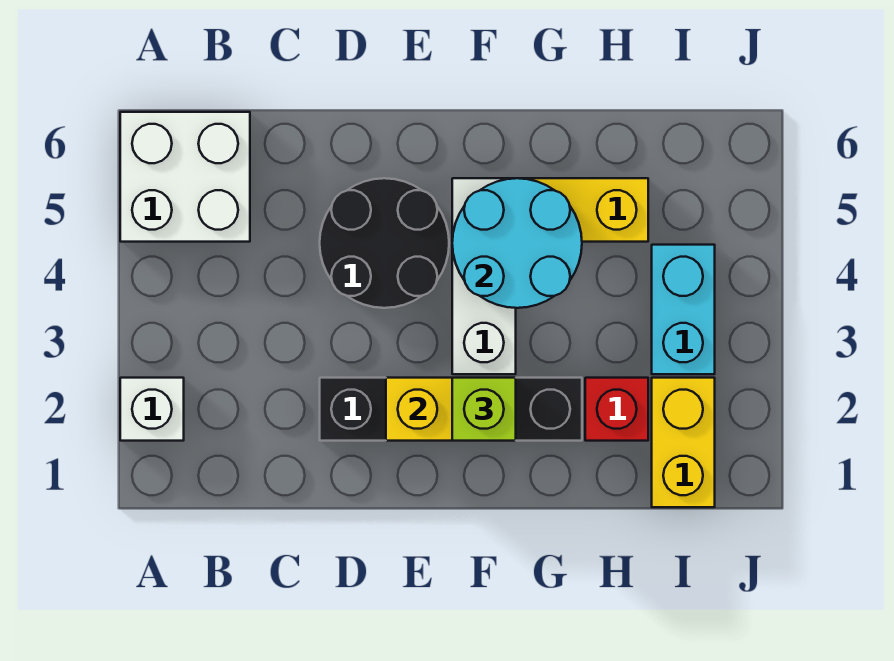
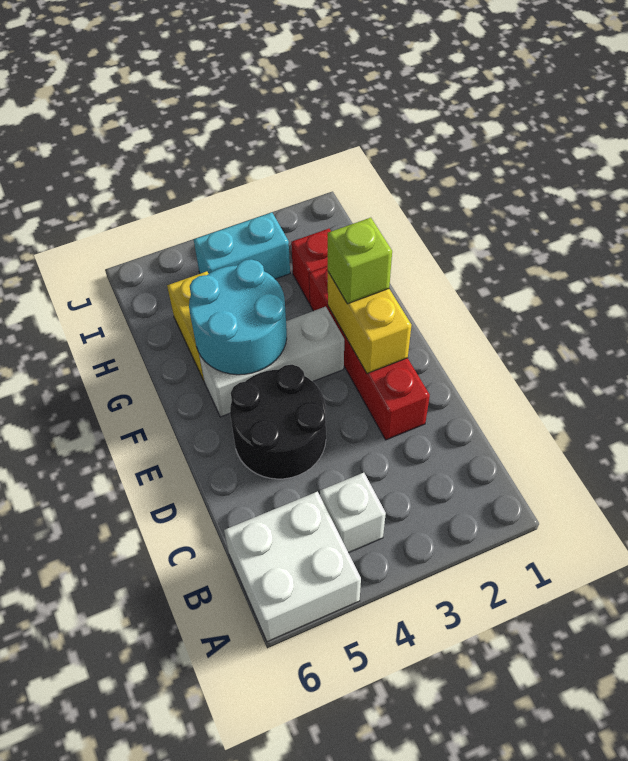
white brick A2 level 1 -> white brick B4 level 1
black brick D2:G2 level 1 -> red brick D2:G2 level 1
yellow brick I1:I2 level 1 -> none

